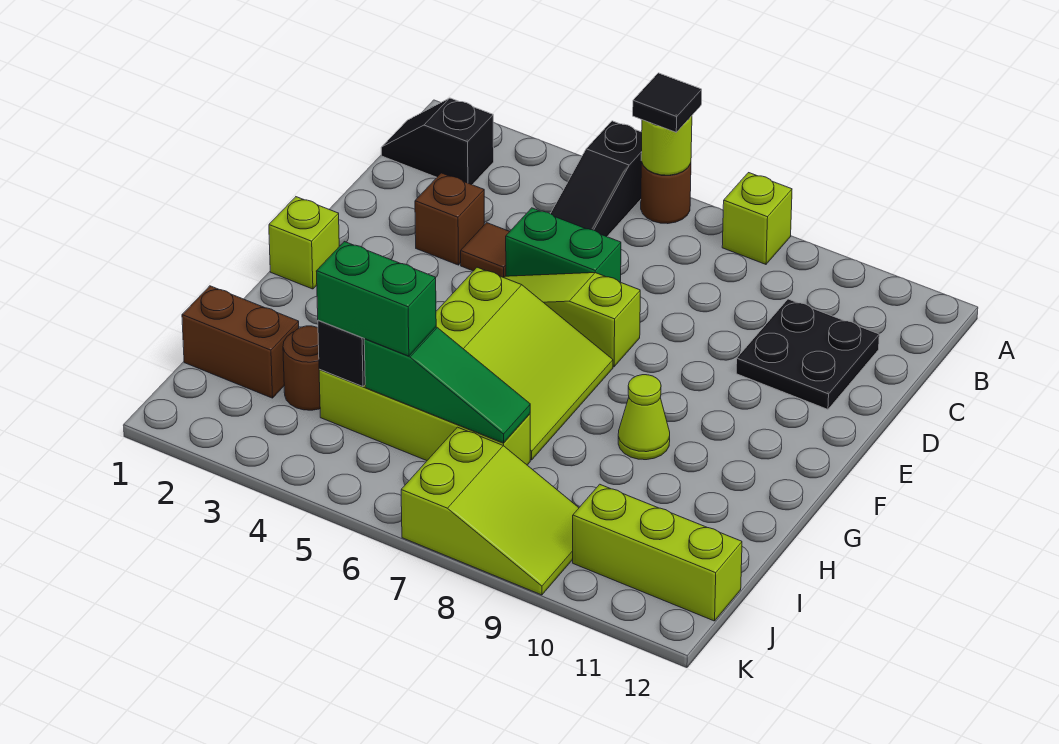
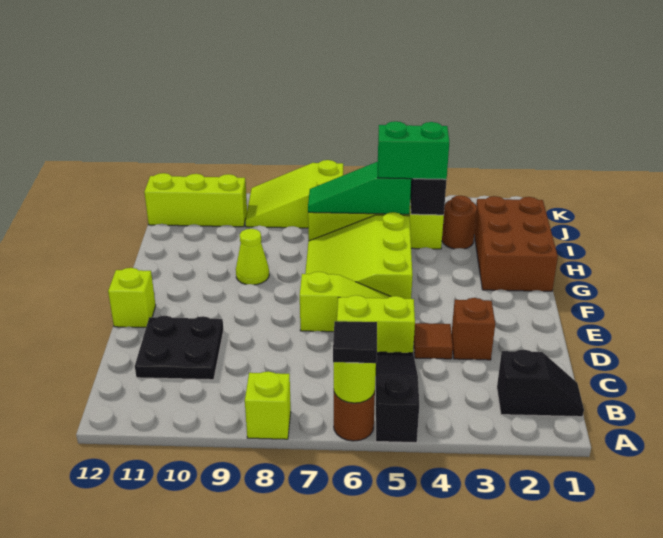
green brick D5:D6 level 1 -> lime brick D5:D6 level 1
lime brick F1 level 1 -> lime brick E12 level 1
brown brick I1:I2 level 1 -> brown brick G1:I2 level 1

